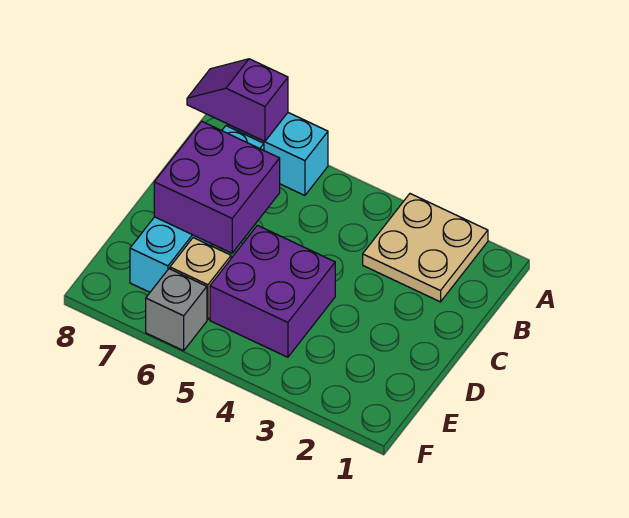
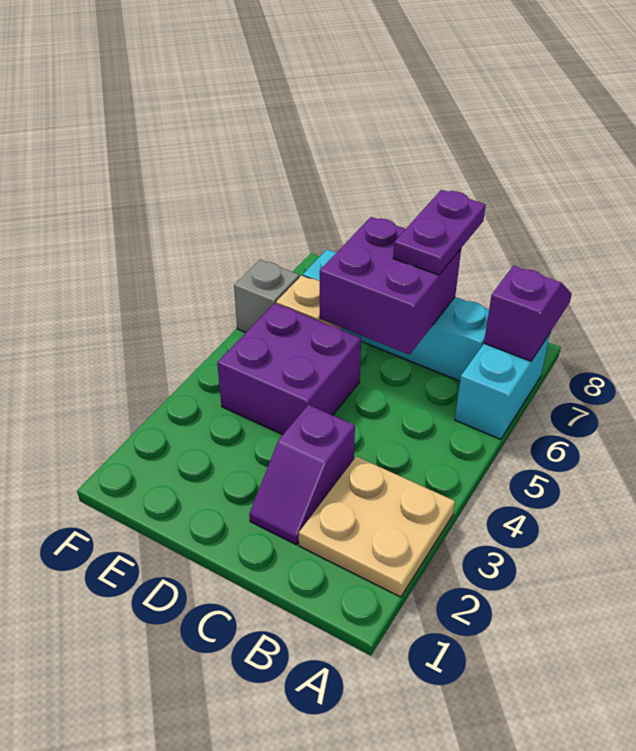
none -> purple slope C2:C3 level 1 top 3
none -> purple plate C7:C8 level 3

